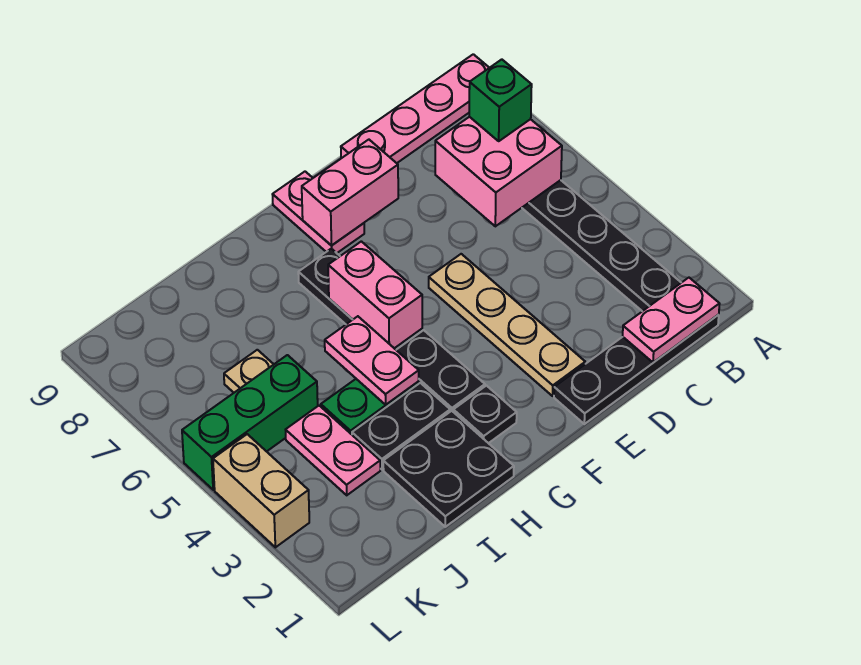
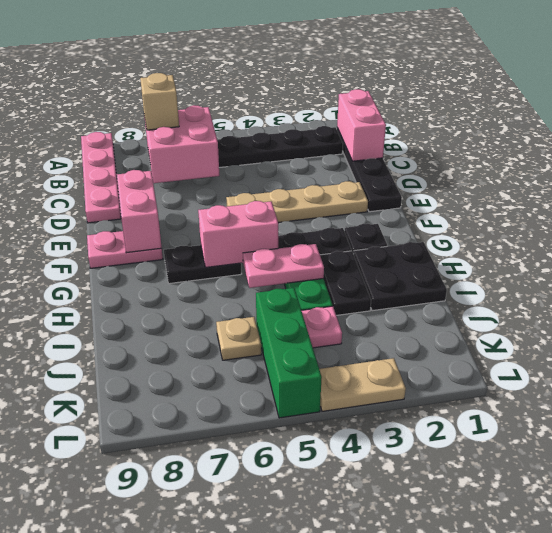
pink plate B1:C1 level 2 -> pink brick B1:C1 level 2
green brick B7 level 3 -> tan brick B7 level 3
pink plate J3:J4 level 1 -> pink plate J4 level 1
tan brick L3:L4 level 1 -> tan plate L3:L4 level 1

